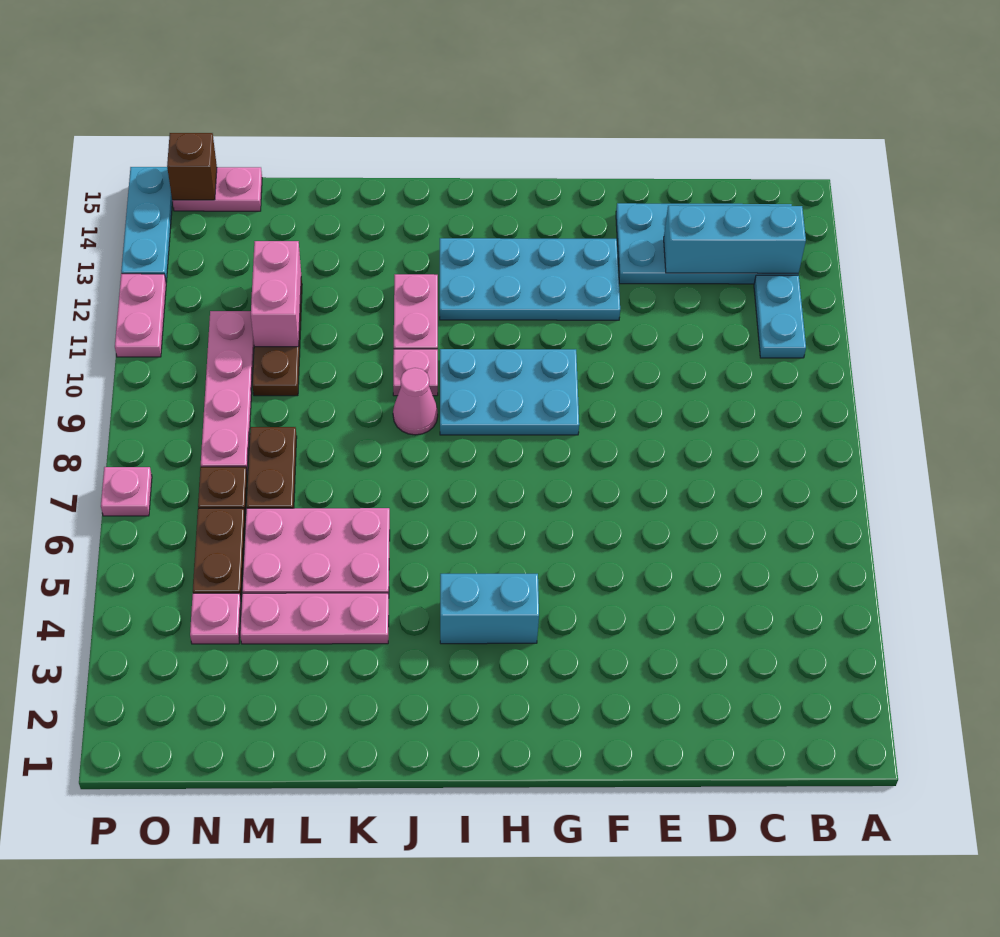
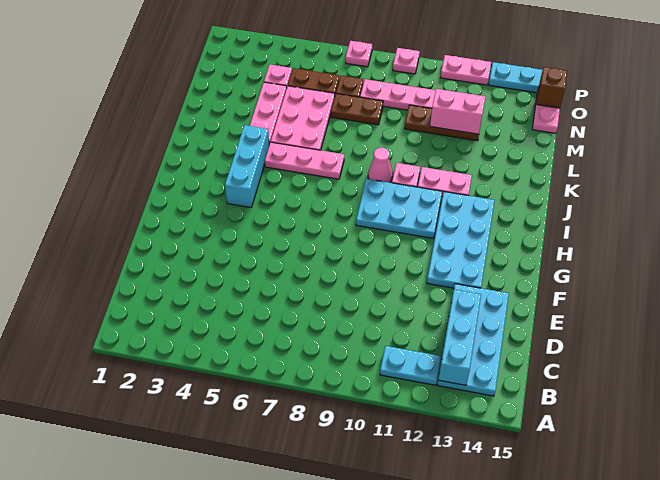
cyan plate G9:I10 level 1 -> cyan plate H9:I11 level 1
cyan brick H4:I4 level 1 -> cyan brick H4:J4 level 1
none -> pink plate J5:J7 level 1
none -> pink plate P9 level 1

